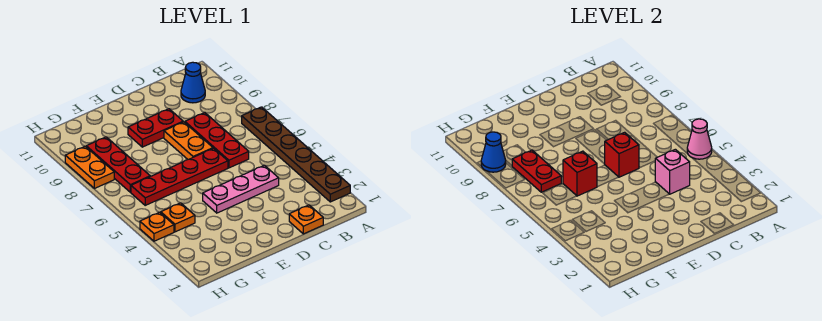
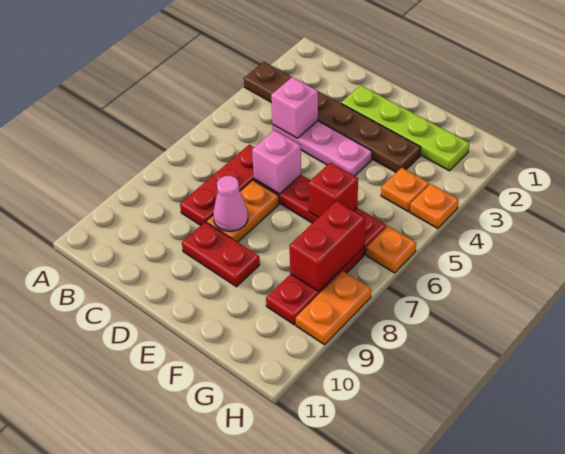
brown plate A2:A7 level 1 -> brown plate A3:F3 level 1
pink cone A5 level 2 -> pink cone D8 level 2
blue cone B10 level 1 -> none
orange plate C1 level 1 -> orange plate H6 level 1
none -> lime plate D2:G2 level 1
red brick D6 level 2 -> pink brick D6 level 2
red plate G7:G8 level 2 -> red brick G7:G8 level 2
blue cone H9 level 2 -> none

